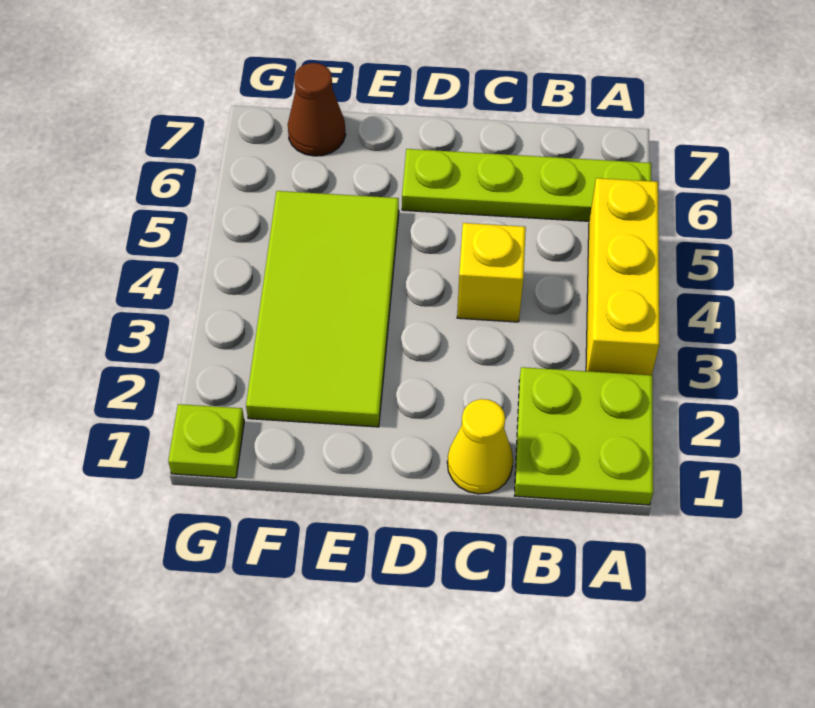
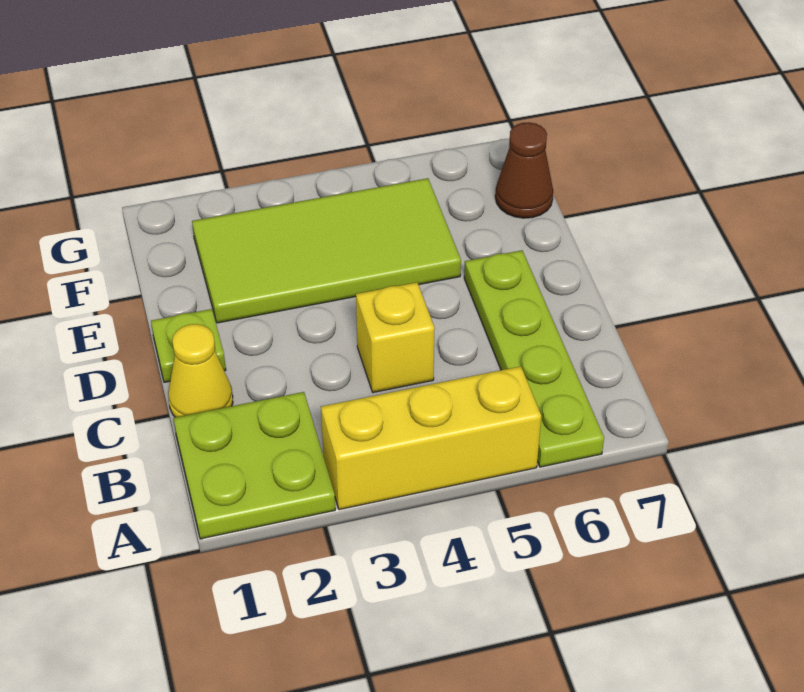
lime plate G1 level 1 -> lime plate D1 level 1

